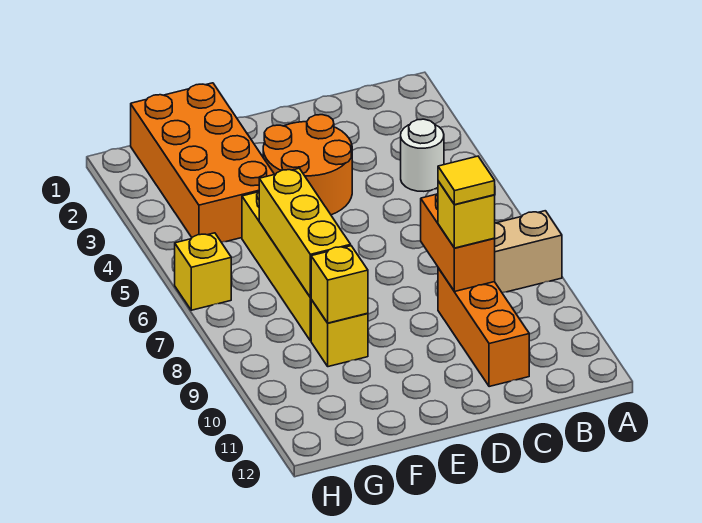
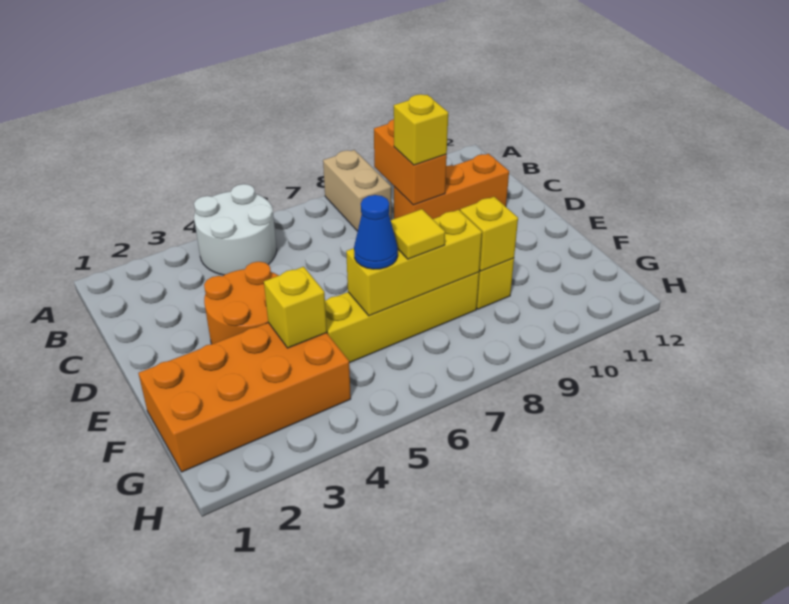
white round brick B4 level 1 -> white round brick A4:B5 level 1
orange brick C8:C9 level 2 -> orange brick B9:C9 level 2
yellow tile C9 level 4 -> yellow tile F7 level 3
none -> blue cone F6 level 3
yellow brick H6 level 1 -> yellow brick F4 level 2

